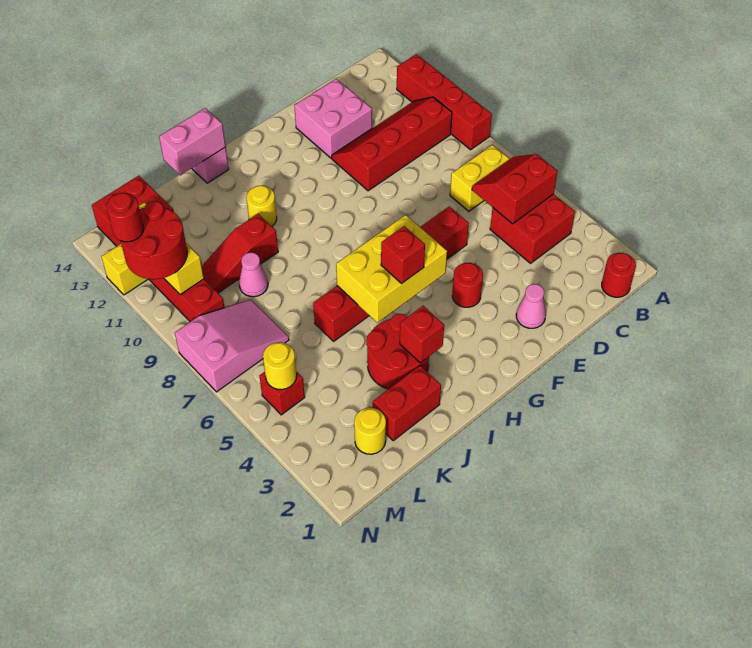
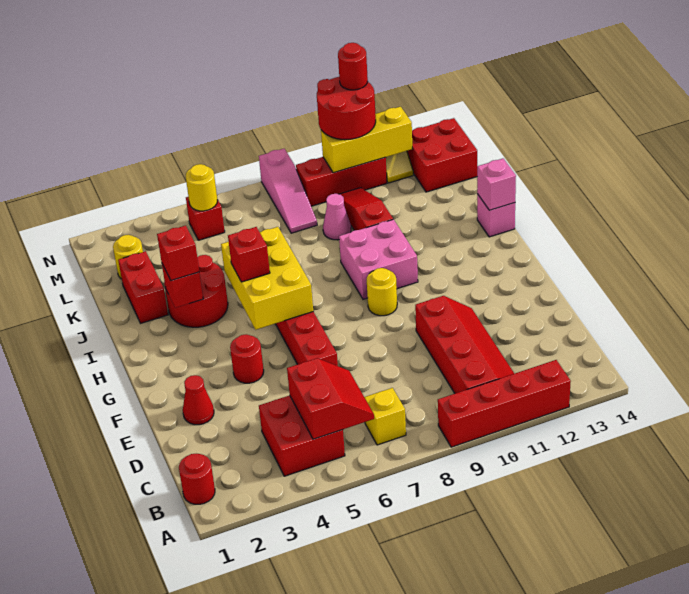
yellow brick B7:C7 level 1 -> yellow brick B7 level 1
pink brick D12:E13 level 1 -> pink brick H9:I10 level 1
pink cone E2 level 1 -> red cone E2 level 1
none -> red brick I3 level 3
yellow round brick I11 level 1 -> yellow round brick G9 level 1
pink brick I14:J14 level 2 -> pink brick I14 level 2
pink slope L7:N8 level 1 top N -> pink slope L8:N8 level 1 top N

